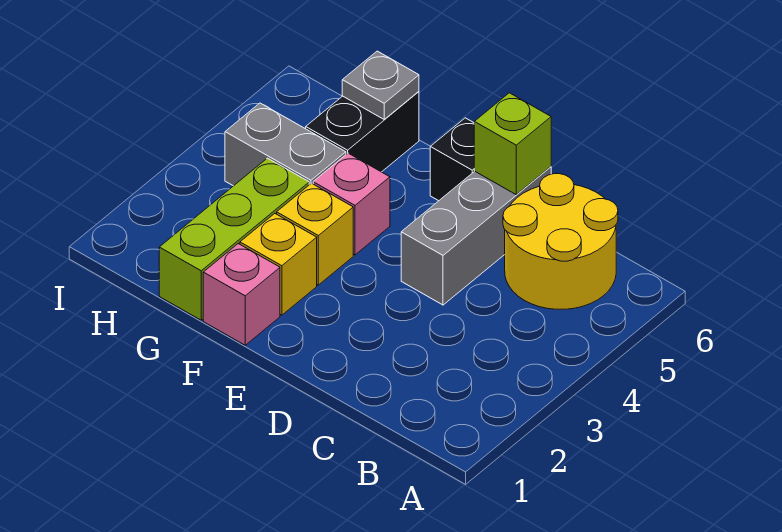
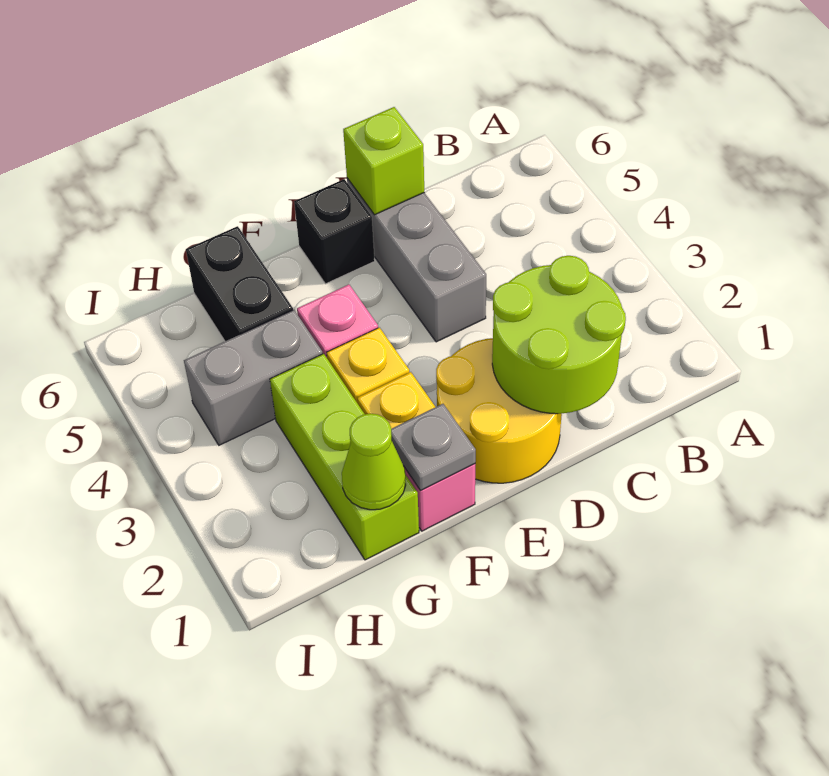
yellow round brick B5:C6 level 1 -> yellow round brick D1:E2 level 1
none -> lime round brick C1:D2 level 2
none -> lime cone G1 level 2
grey plate G6 level 2 -> grey plate F1 level 2

